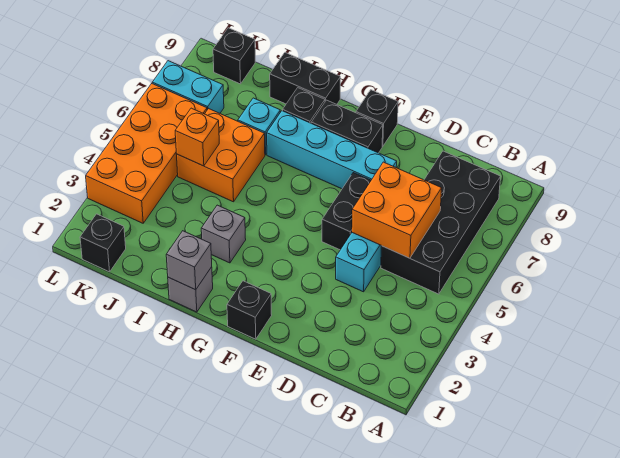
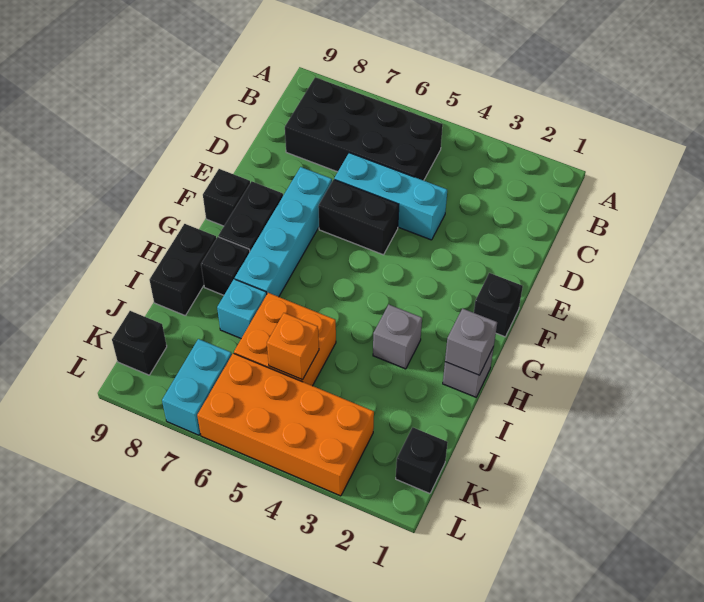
orange brick C5:D6 level 2 -> none

